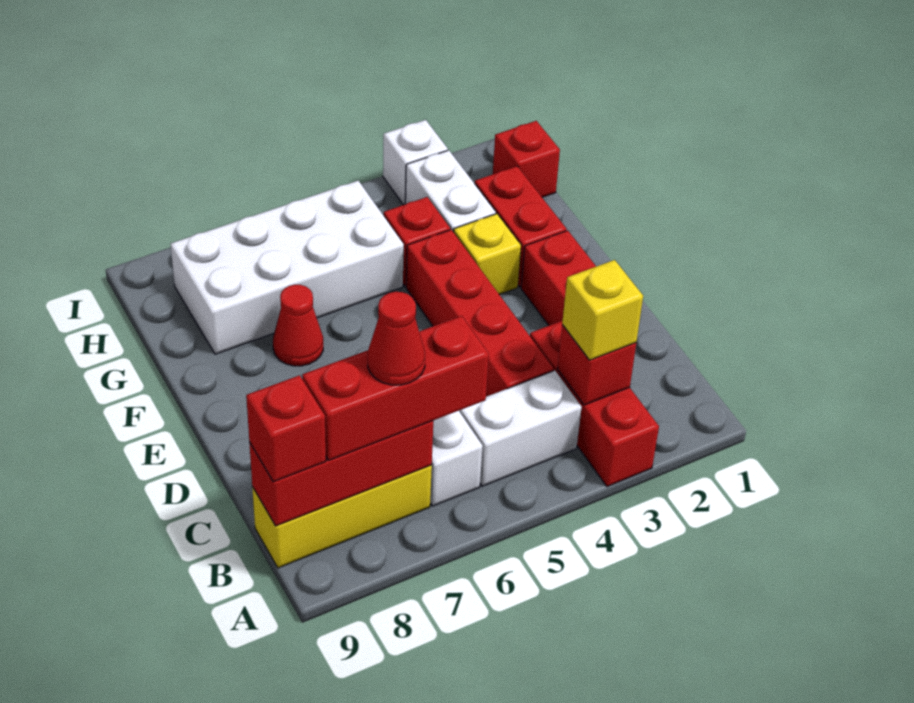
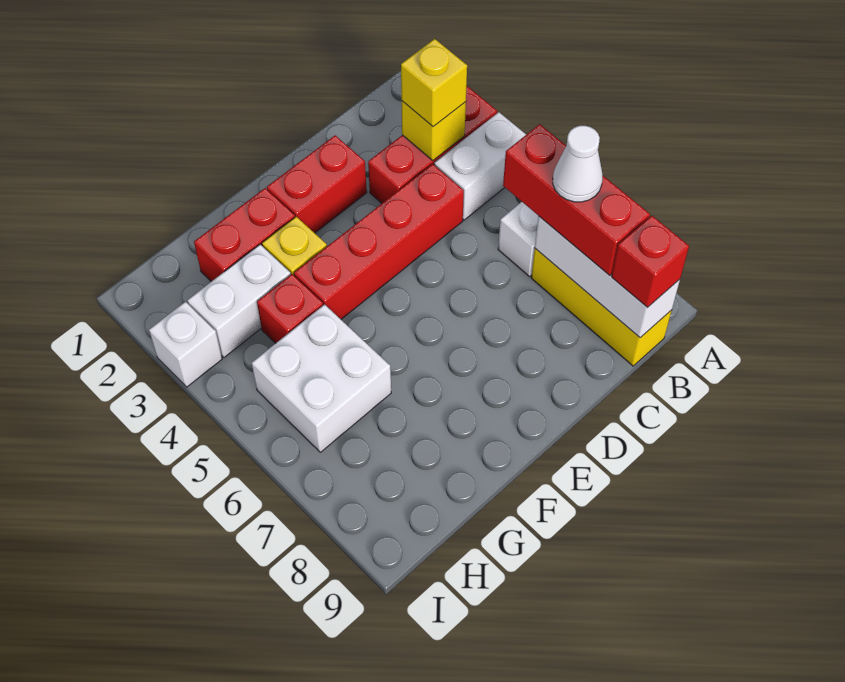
red brick B3 level 2 -> yellow brick B3 level 2
white brick B4:B5 level 1 -> white brick A4:B4 level 1
red brick B7:B9 level 2 -> white brick B7:B9 level 2
red cone B7 level 4 -> white cone B7 level 4
red cone F7 level 1 -> none
white brick G5:H8 level 1 -> white brick G5:H6 level 1
red brick H1 level 1 -> none

